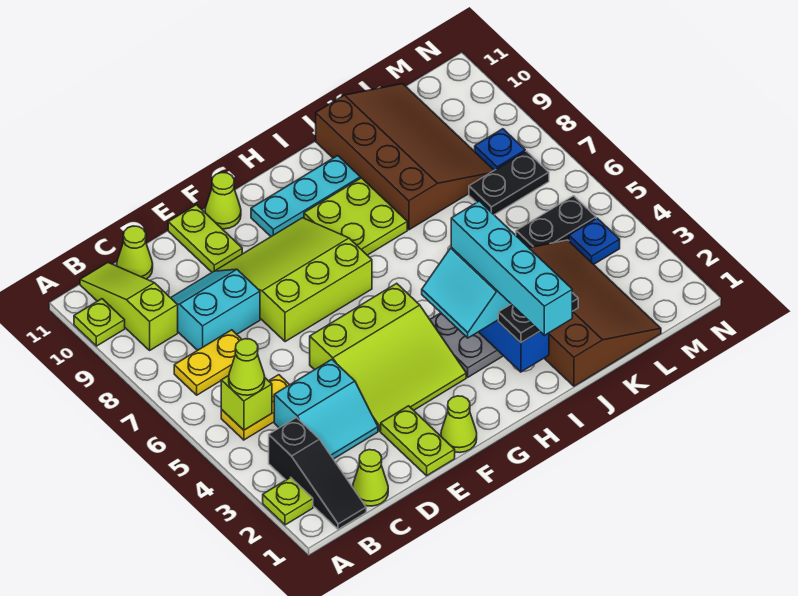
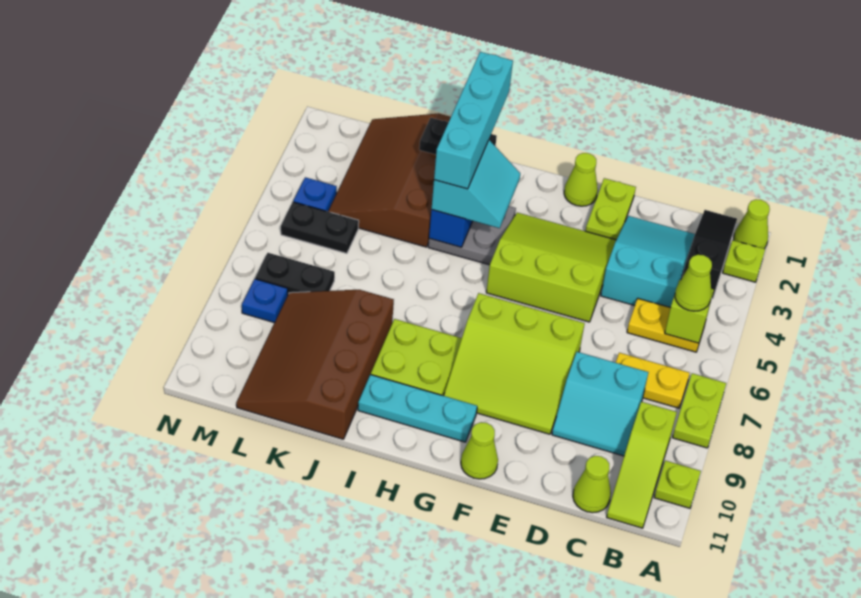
lime cone C1 level 1 -> lime cone A1 level 1
cyan slope C3:D4 level 1 top 4 -> cyan slope C2:D4 level 1 top 4
lime plate E10:E11 level 1 -> lime plate A7:A8 level 1

